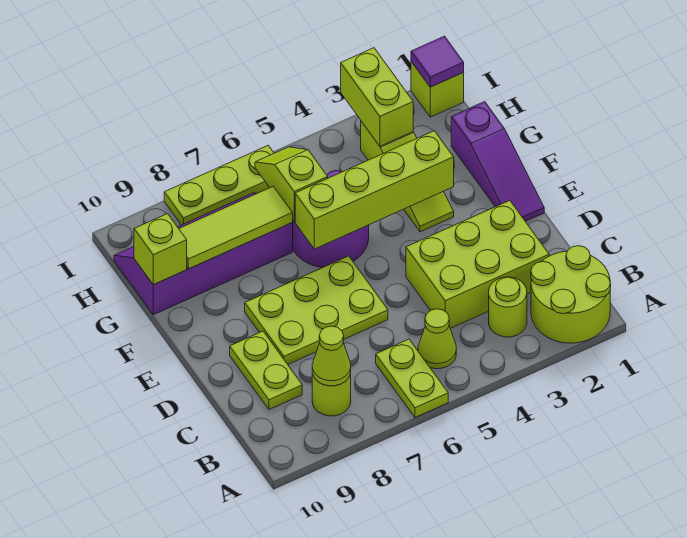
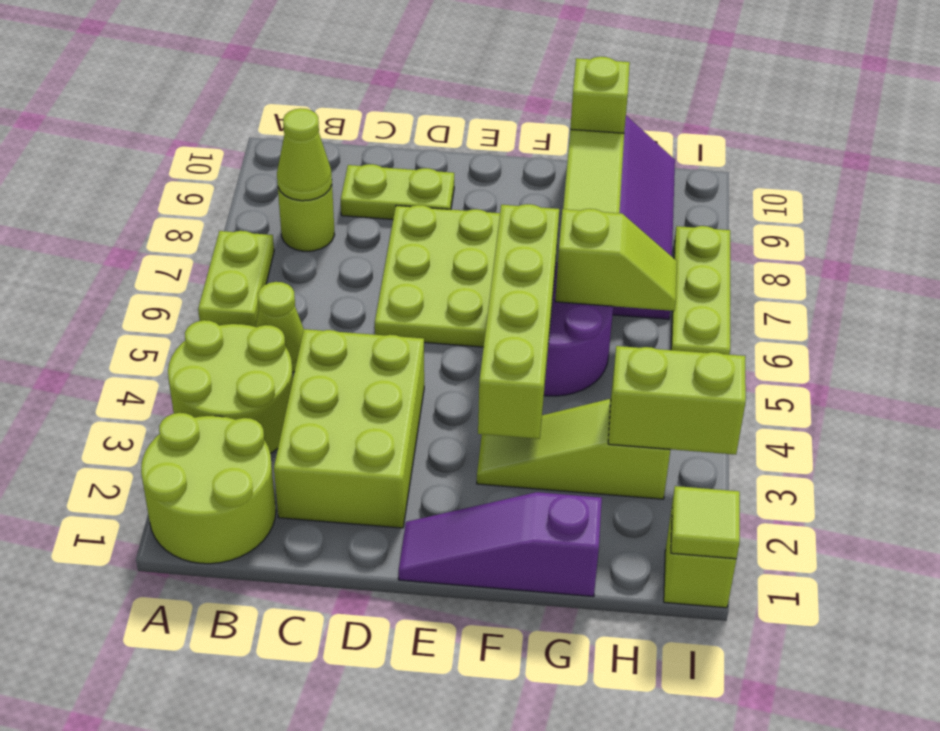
lime plate A6:B6 level 1 -> lime plate A6:A7 level 1
lime round brick B3 level 1 -> lime round brick A3:B4 level 1
purple tile I1 level 2 -> lime tile I1 level 2

